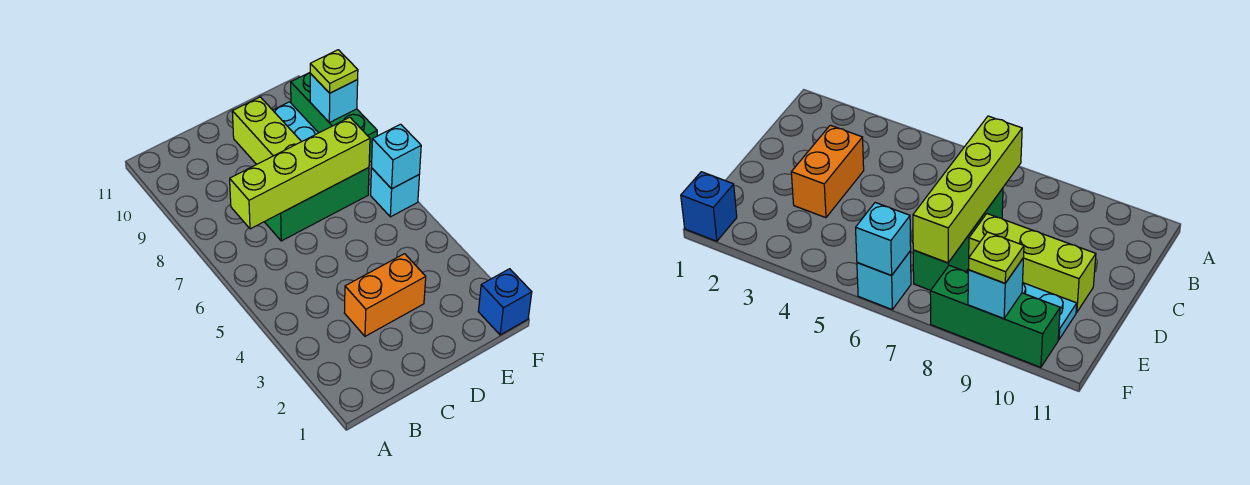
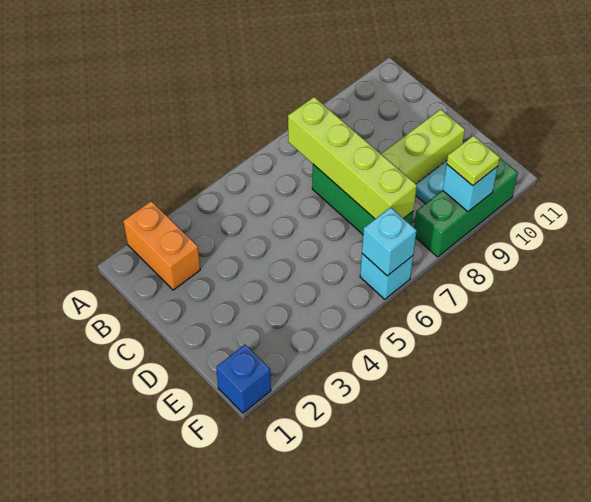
orange brick C3:D3 level 1 -> orange brick A2:B2 level 1

